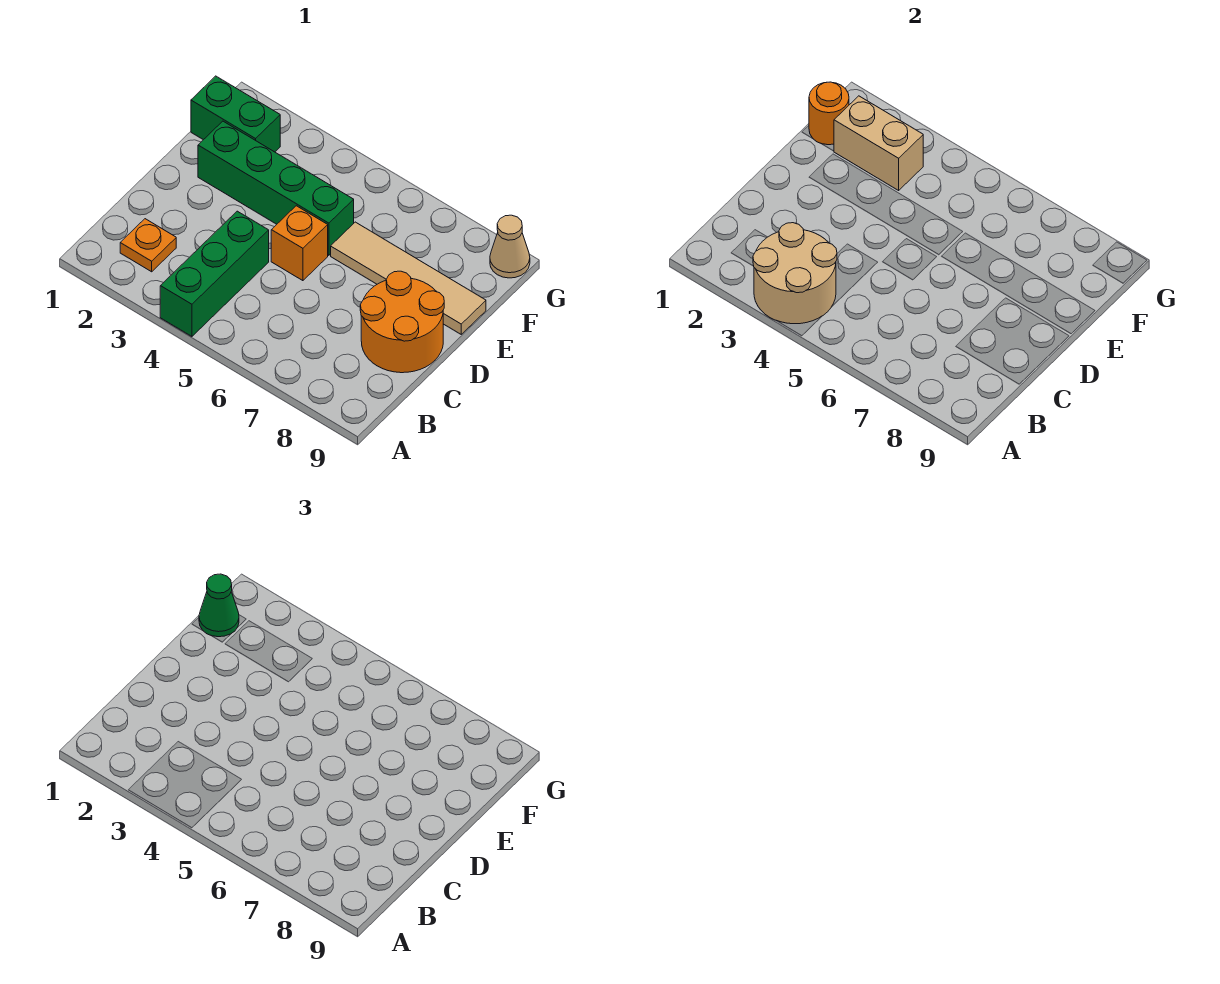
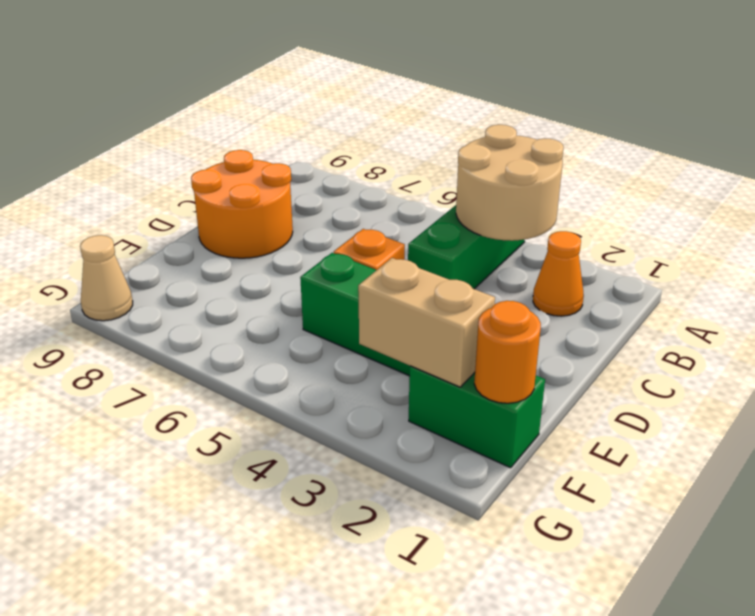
orange plate B2 level 1 -> orange cone B2 level 1
tan tile E6:E9 level 1 -> none
green cone F1 level 3 -> none

